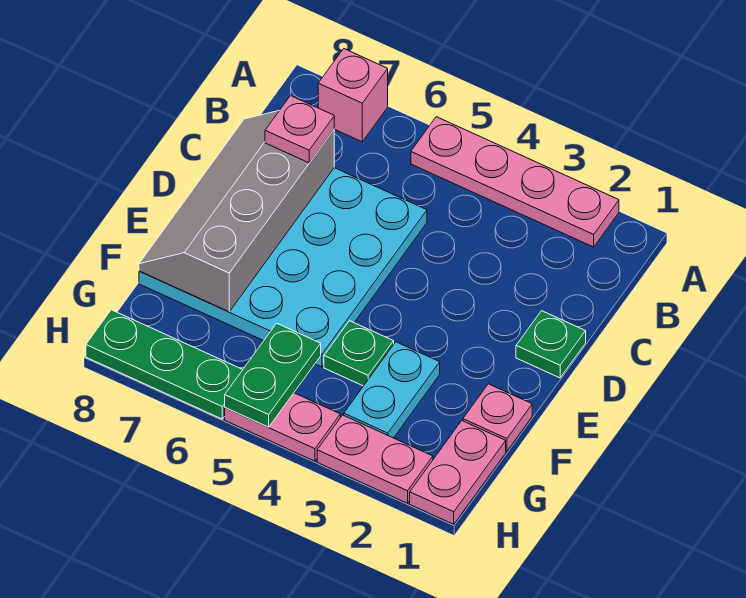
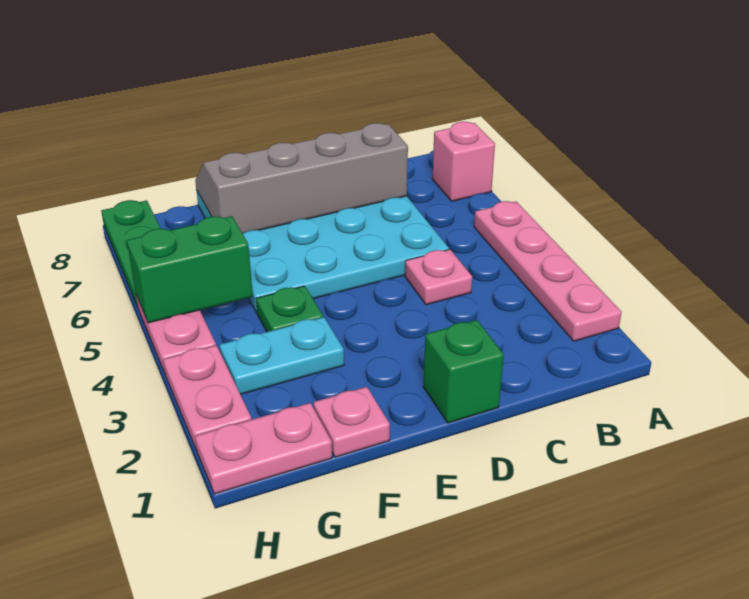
pink plate C7 level 3 -> pink plate C4 level 1
green plate D1 level 1 -> green brick D1 level 1
green plate G5:H5 level 2 -> green brick G5:H5 level 2

